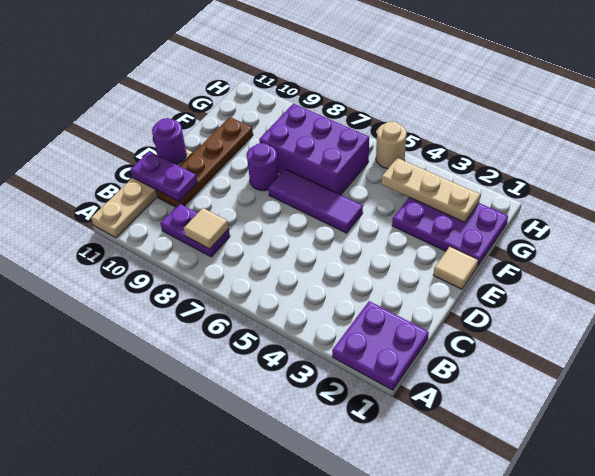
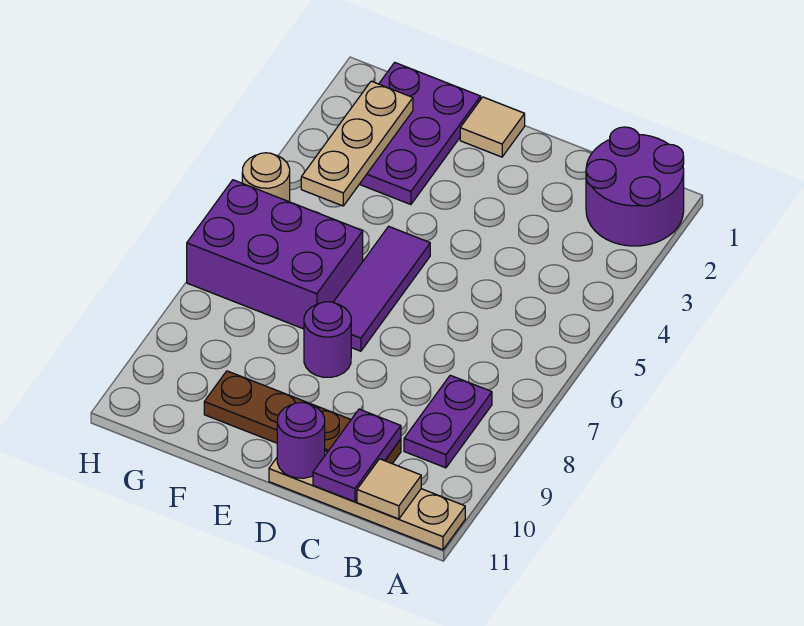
purple plate A1:B2 level 1 -> purple round brick A1:B2 level 1
tan tile B8 level 2 -> tan tile B11 level 2
purple brick F6:G8 level 1 -> purple brick F6:H7 level 1

